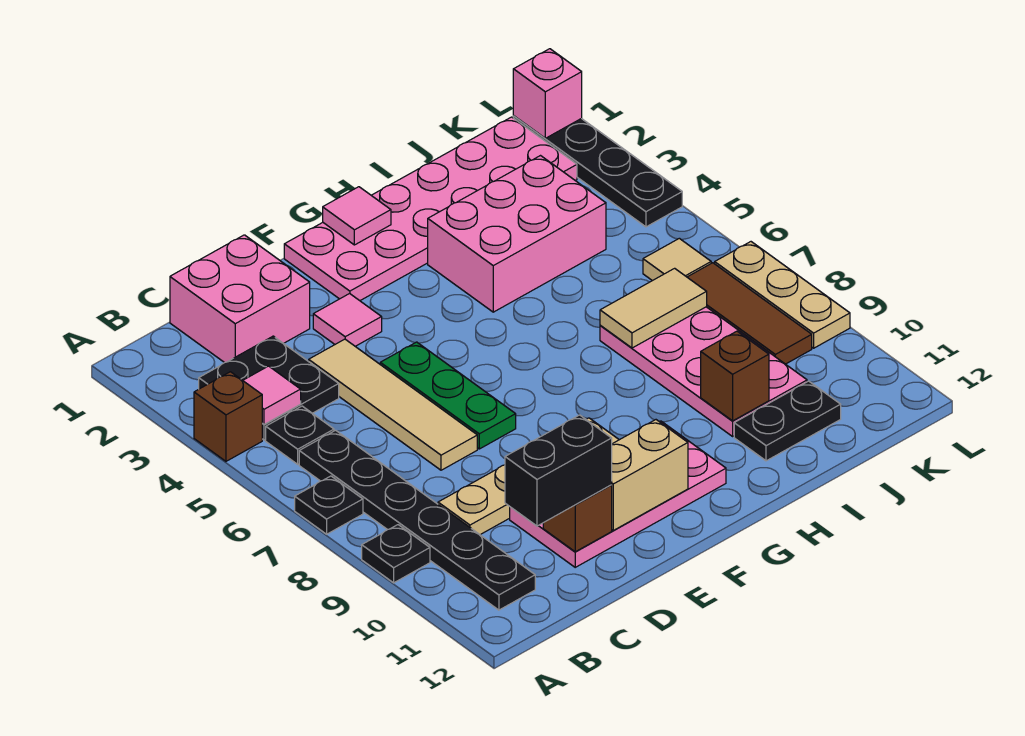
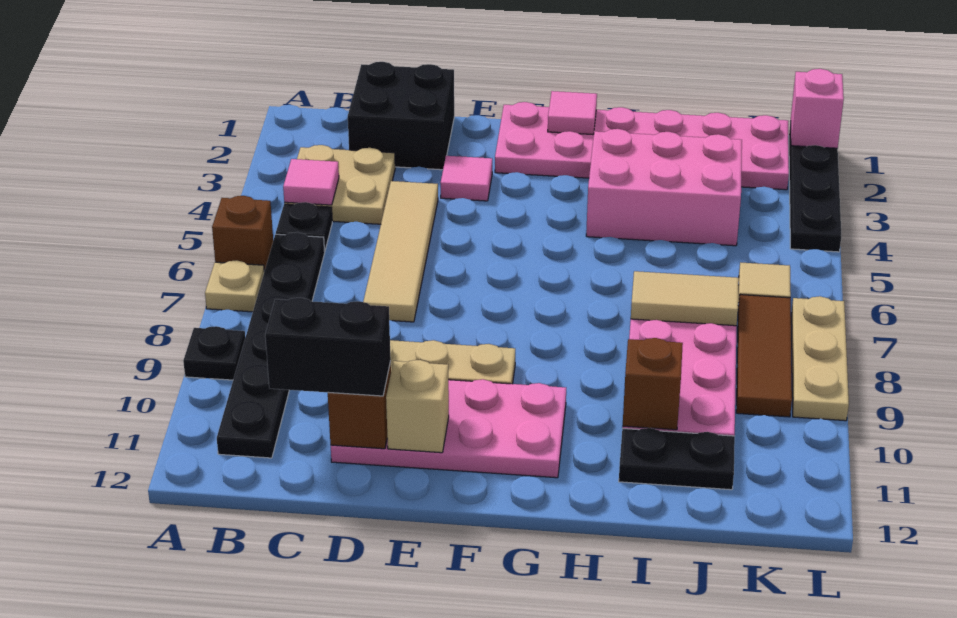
brown brick A4 level 1 -> brown brick A6 level 1
black plate A7 level 1 -> tan plate A7 level 1
black plate B3:C4 level 1 -> tan plate B3:C4 level 1
pink brick C1:D2 level 1 -> black brick C1:D2 level 1
green plate E5:E7 level 1 -> none
tan brick E11:F11 level 2 -> tan brick E11 level 2

